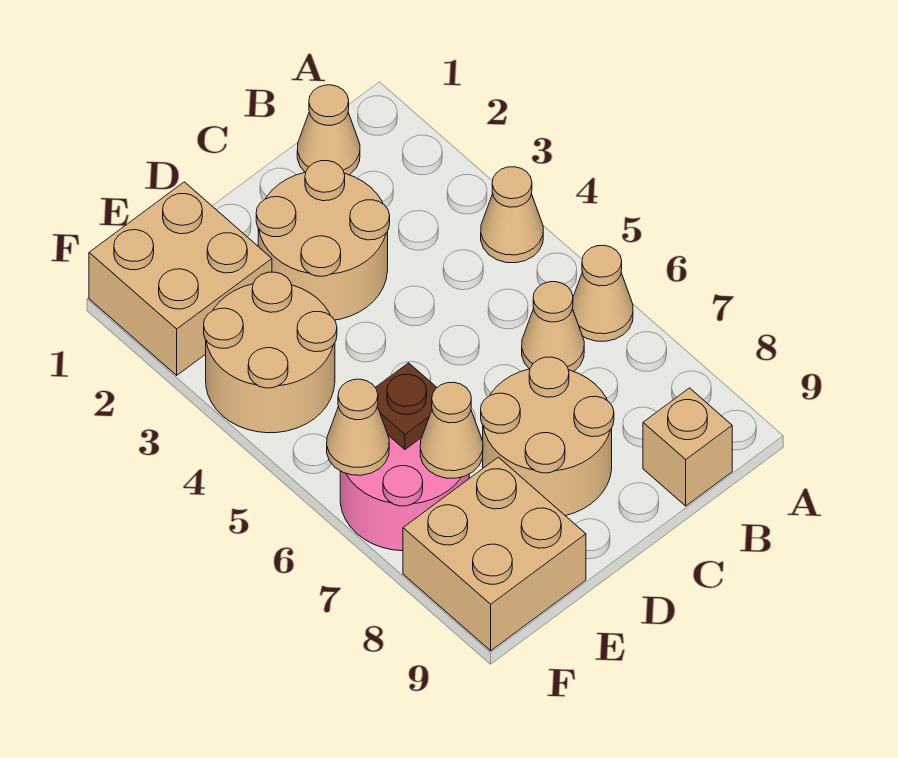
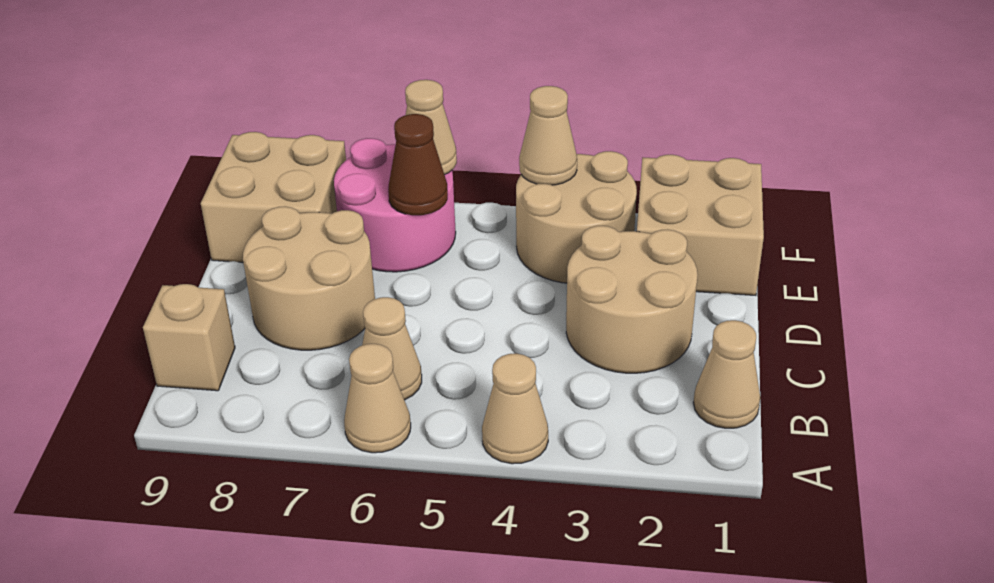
brown plate E6 level 2 -> brown cone E6 level 2
tan cone E7 level 2 -> tan cone F4 level 2

